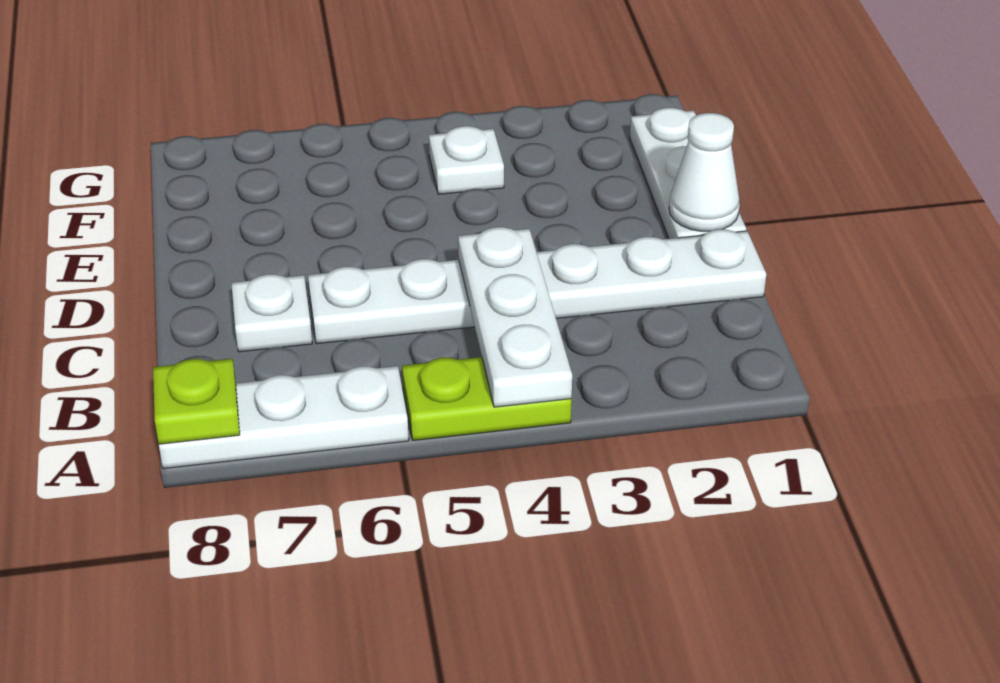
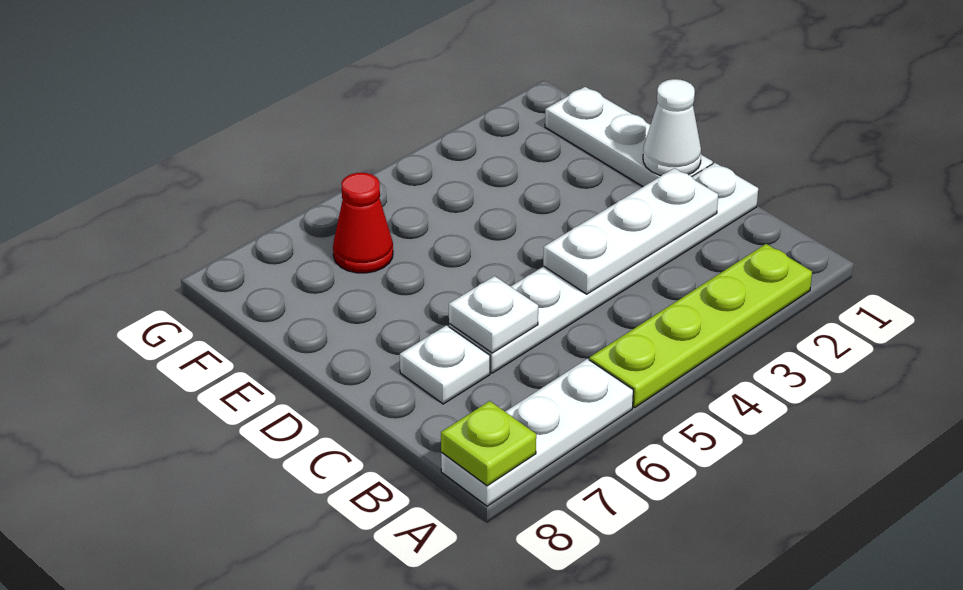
lime plate A4:A5 level 1 -> lime plate A2:A5 level 1
white plate A4:C4 level 2 -> white plate C2:C4 level 2
white plate F4 level 1 -> white plate C6 level 2
none -> red cone F6 level 1

